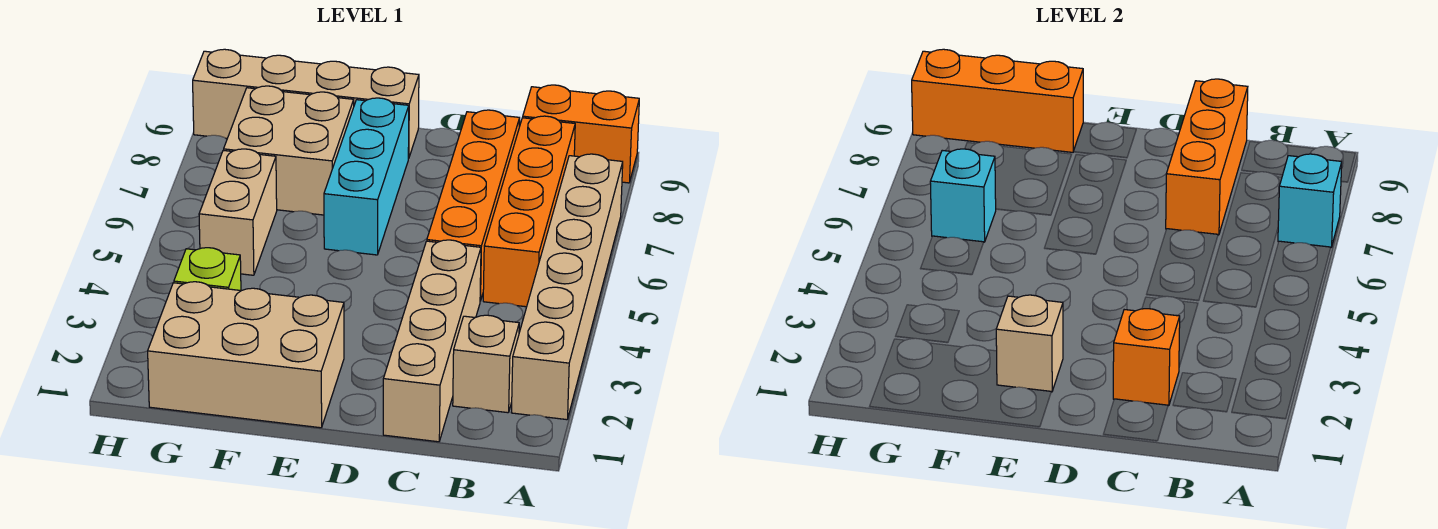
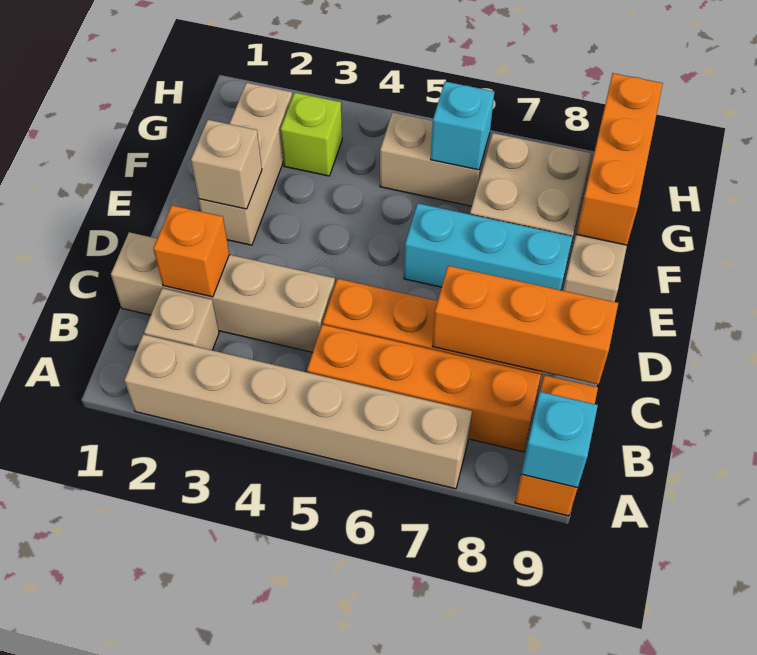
cyan brick A7 level 2 -> cyan brick A9 level 2
tan brick E1:G2 level 1 -> tan brick E2:G2 level 1

